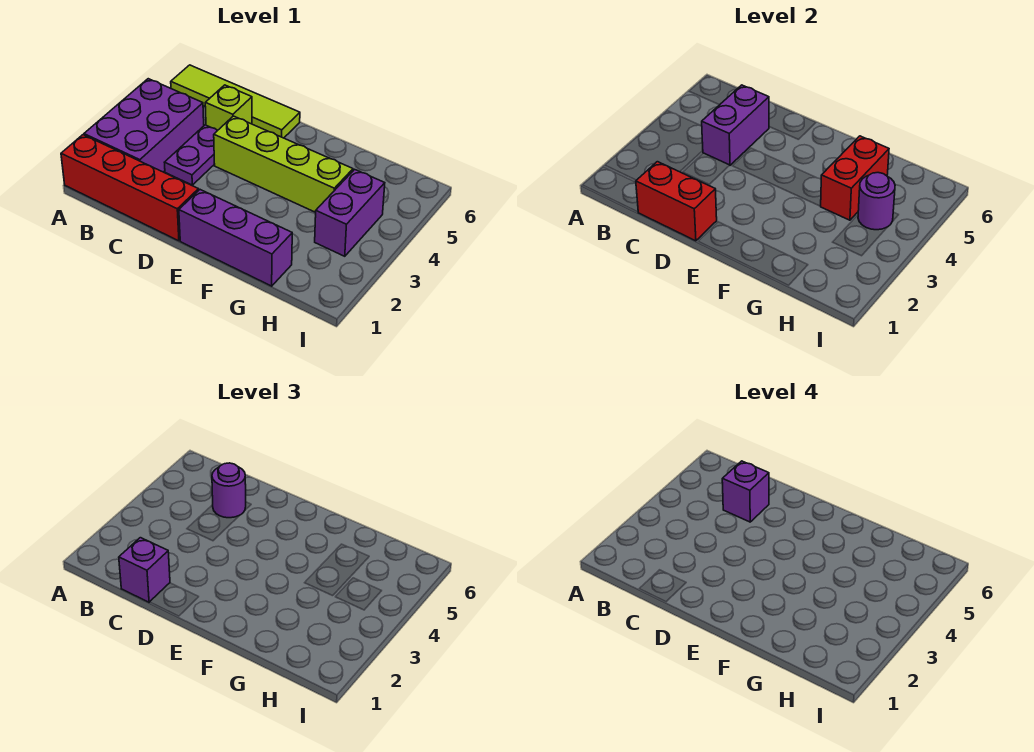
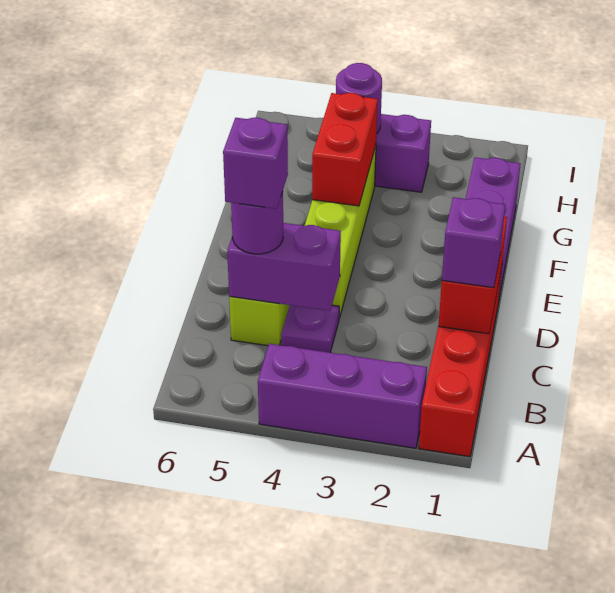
purple brick A2:B4 level 1 -> purple brick A2:A4 level 1
lime tile A6:D6 level 1 -> none
purple plate C3:C4 level 1 -> purple plate C4 level 1
red brick G4:G5 level 2 -> red brick F4:G4 level 2

